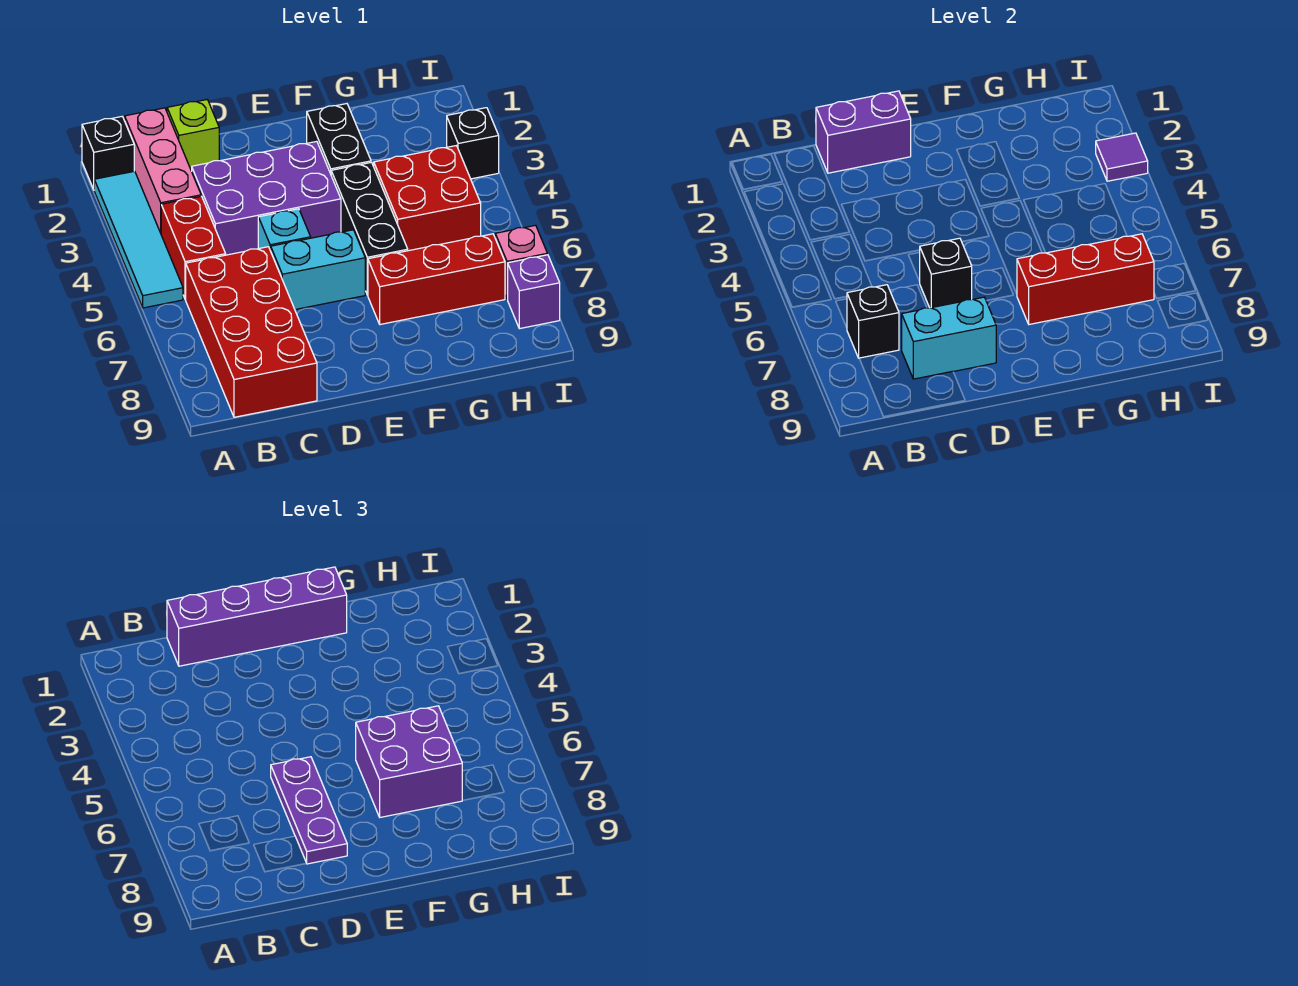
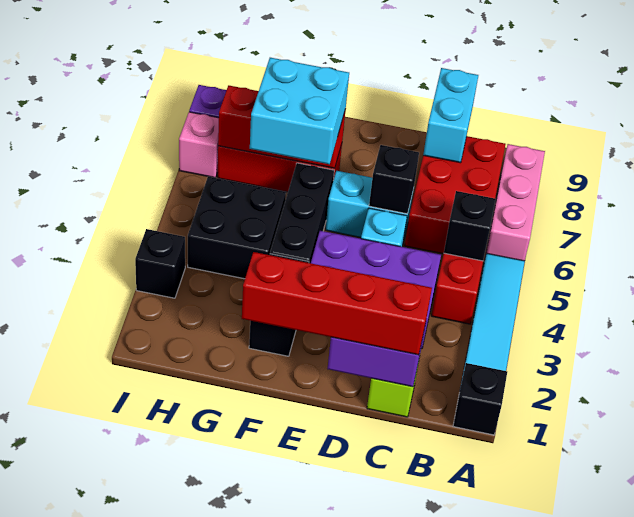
pink brick B1:B3 level 1 -> pink brick A6:A8 level 1
red brick B6:C9 level 1 -> red brick B6:C8 level 1
black brick B7 level 2 -> black brick B5 level 2
purple brick C1:F1 level 3 -> red brick C1:F1 level 3
cyan brick C8:D8 level 2 -> cyan brick C8:C9 level 2
purple plate D6:D8 level 3 -> none
purple brick F6:G7 level 3 -> cyan brick F6:G7 level 3
red brick G4:H5 level 1 -> black brick G4:H5 level 1
purple tile I3 level 2 -> none

